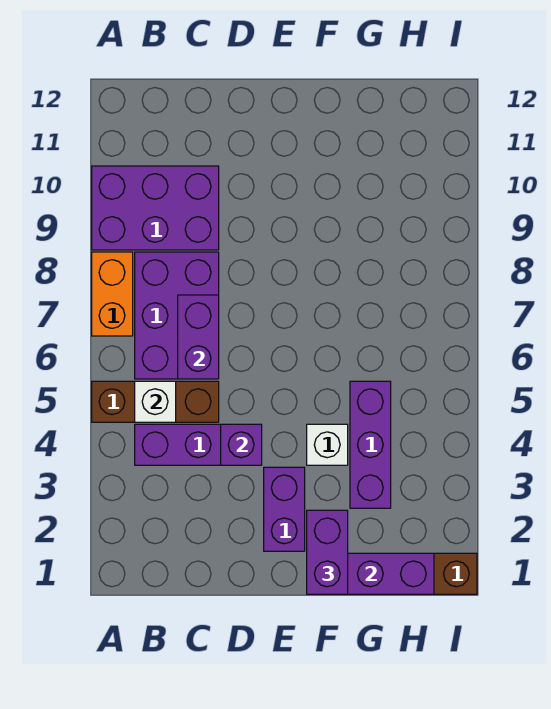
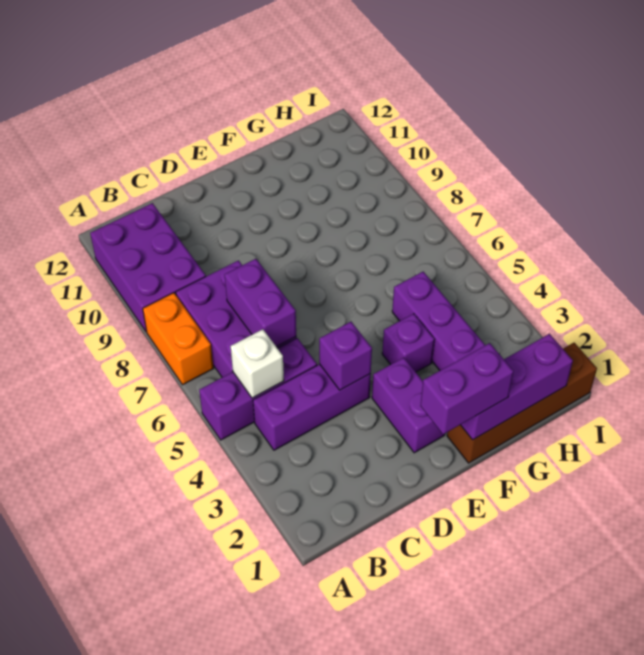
brown brick A5:C5 level 1 -> purple brick A5:C5 level 1
purple brick A9:C10 level 1 -> purple brick A9:B11 level 1
purple brick F1:F2 level 3 -> purple brick E1:F1 level 3
white brick F4 level 1 -> purple brick F4 level 1

